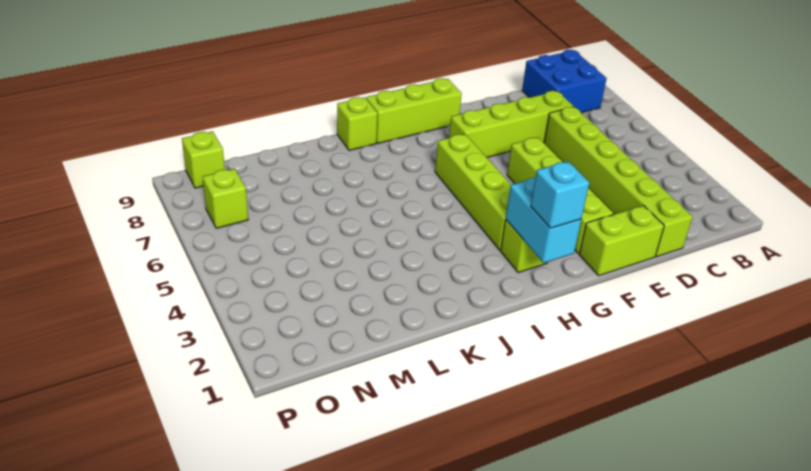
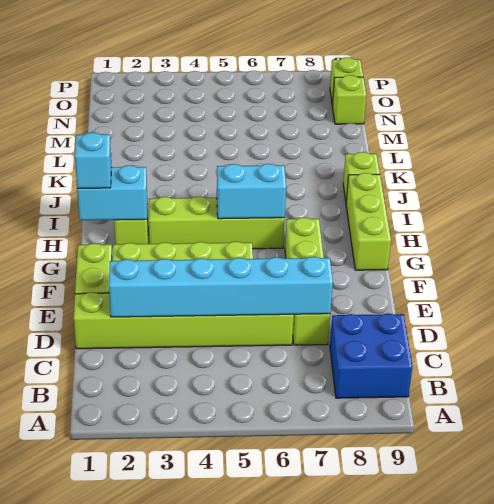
none -> cyan brick D2:D7 level 2
none -> cyan brick H5:H6 level 2
lime brick O7 level 1 -> lime brick N9 level 1

